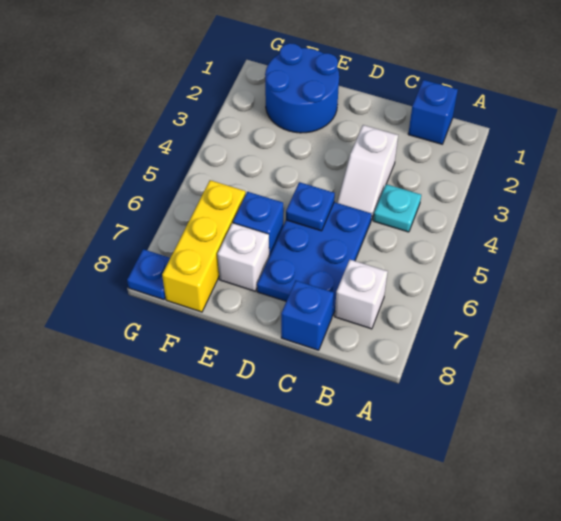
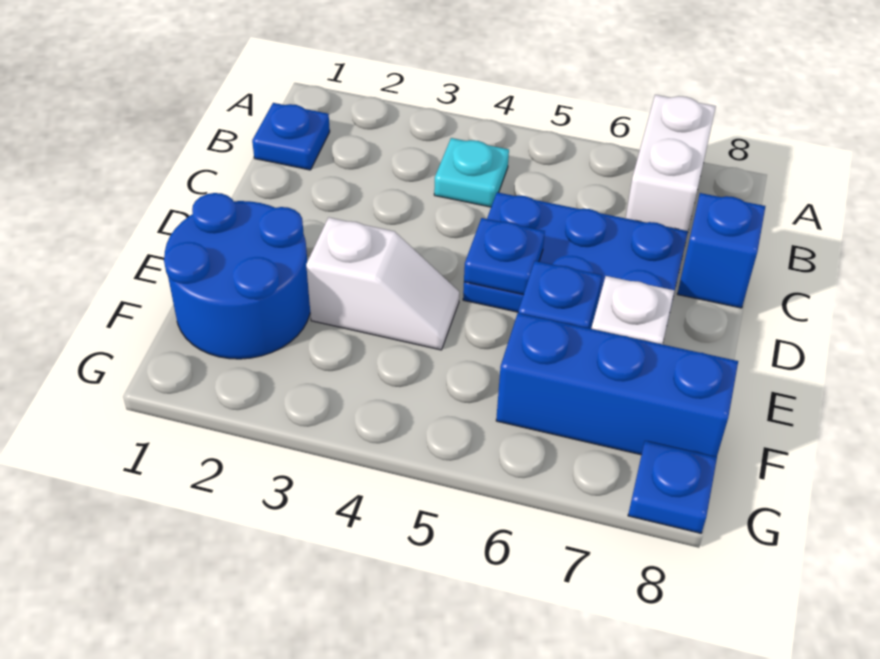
blue brick B1 level 1 -> blue plate B1 level 1
white brick B7 level 1 -> white brick A7:B7 level 1
white slope C3:C4 level 1 top 3 -> white slope E3:E4 level 1 top 3
yellow brick F6:F8 level 1 -> blue brick F6:F8 level 1

